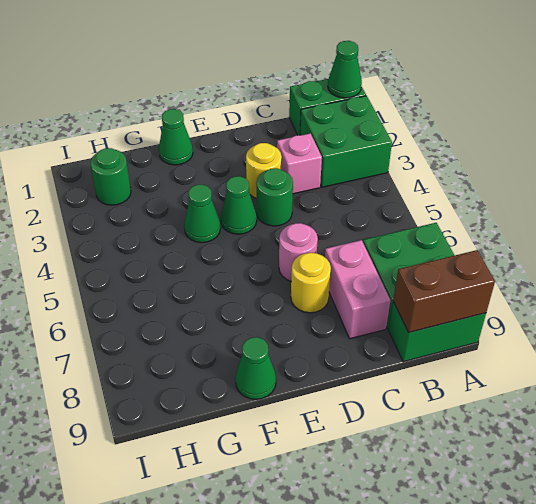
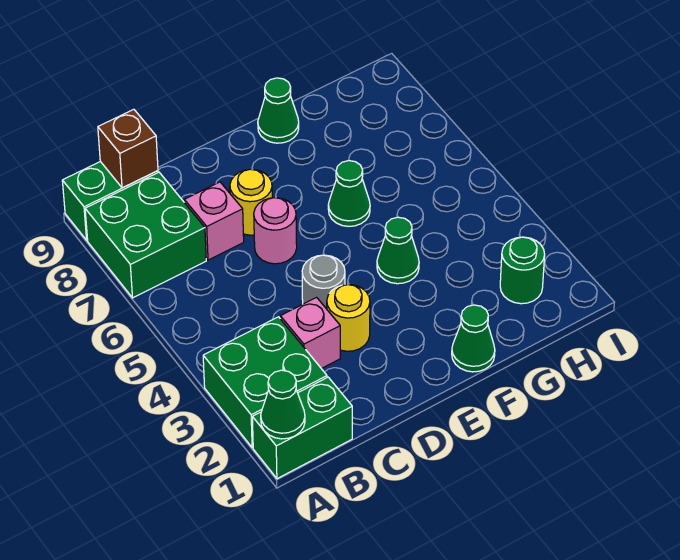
brown brick A9:B9 level 2 -> brown brick B9 level 2
pink brick C7:C8 level 1 -> pink brick C7 level 1
green round brick D4 level 1 -> grey round brick D4 level 1
green cone E4 level 1 -> green cone F6 level 1

